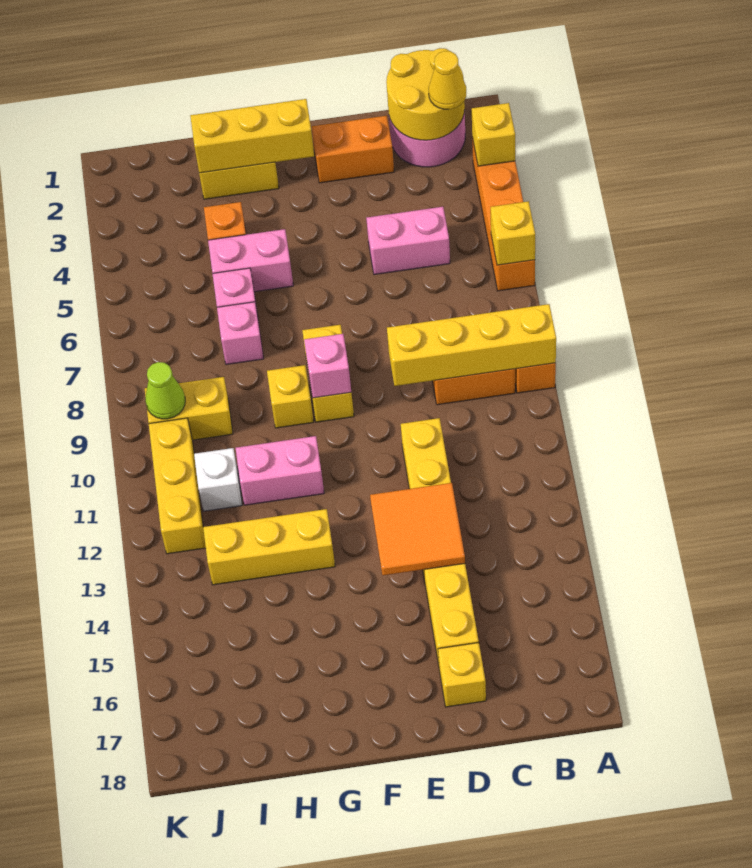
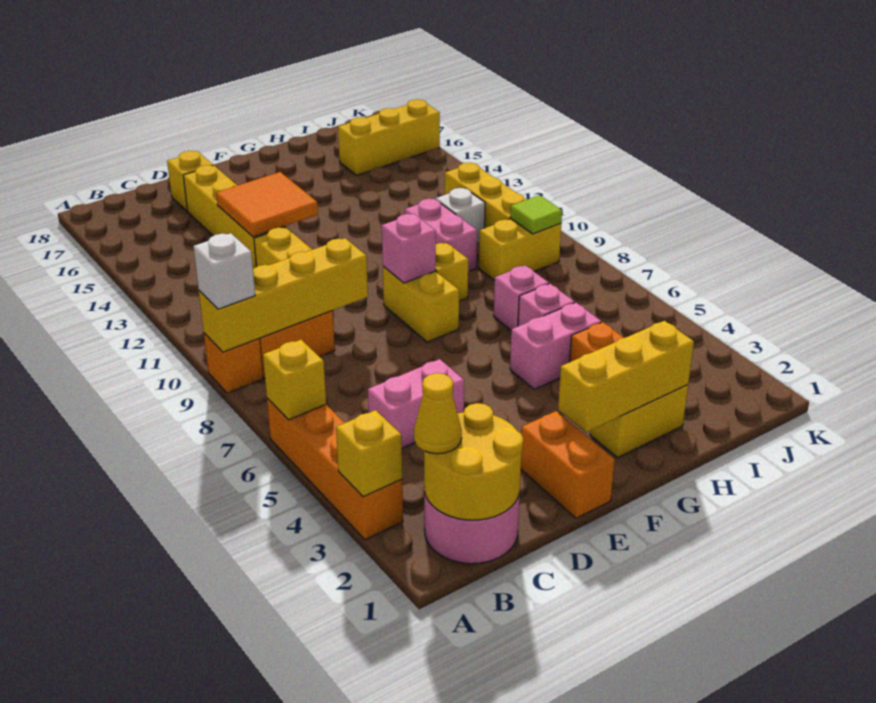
none -> white brick A9 level 3
orange brick D2:E2 level 1 -> orange brick E1:E2 level 1
pink brick G11:H11 level 1 -> pink brick H10:H11 level 1
yellow brick G13:I13 level 1 -> yellow brick I16:K16 level 1
lime cone J9 level 2 -> lime tile J9 level 2

